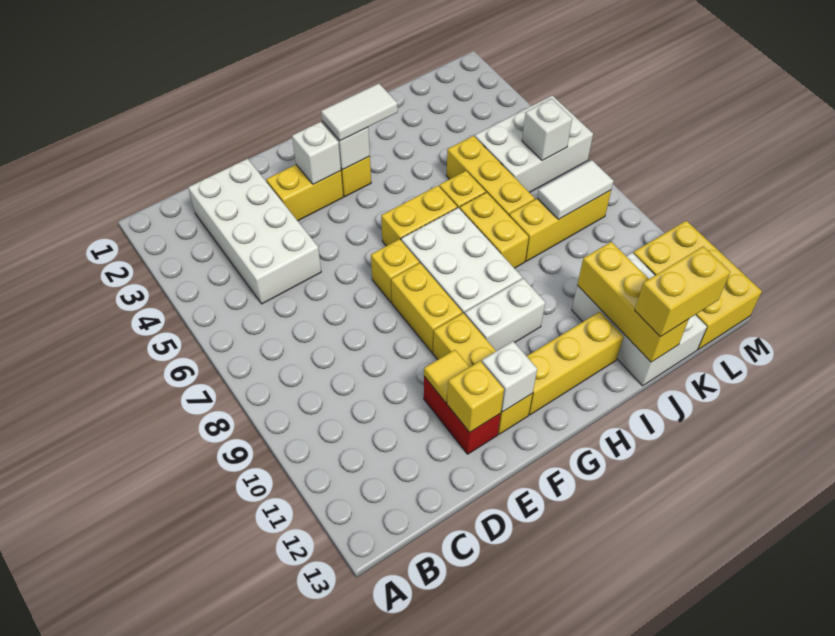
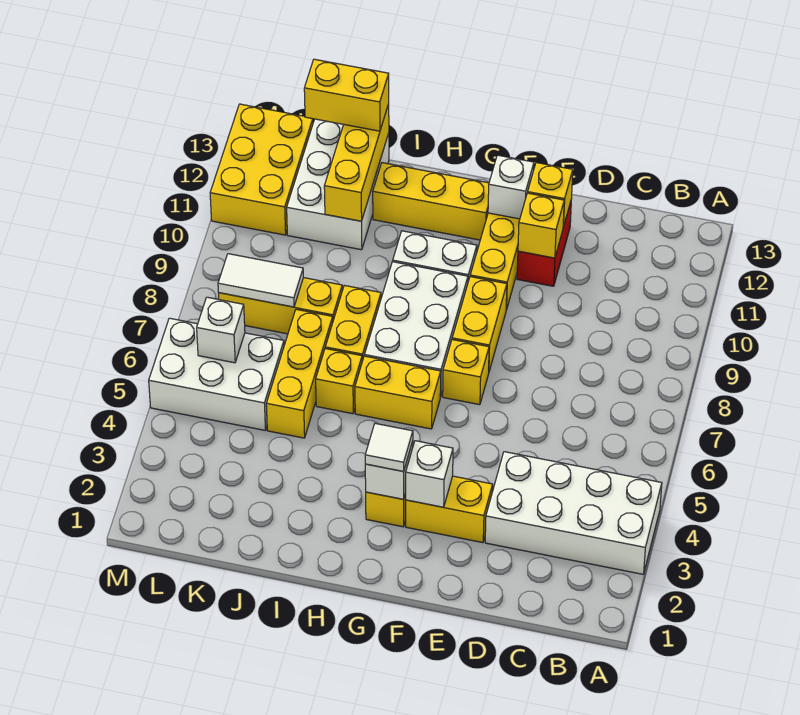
white brick C2:D5 level 1 -> white brick A3:D4 level 1
yellow tile E11 level 2 -> yellow brick E11 level 2
white tile G3:H3 level 3 -> white tile G3 level 3

